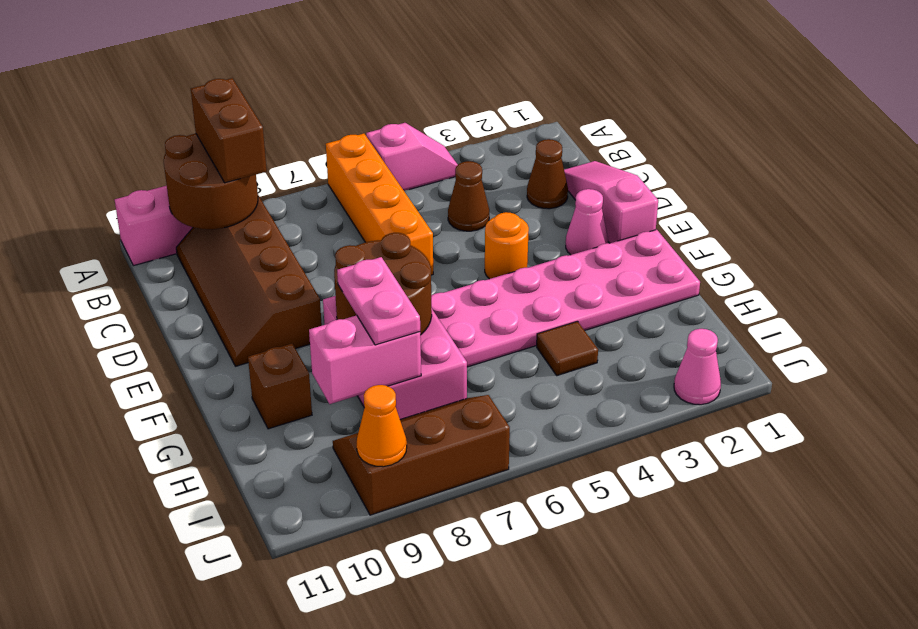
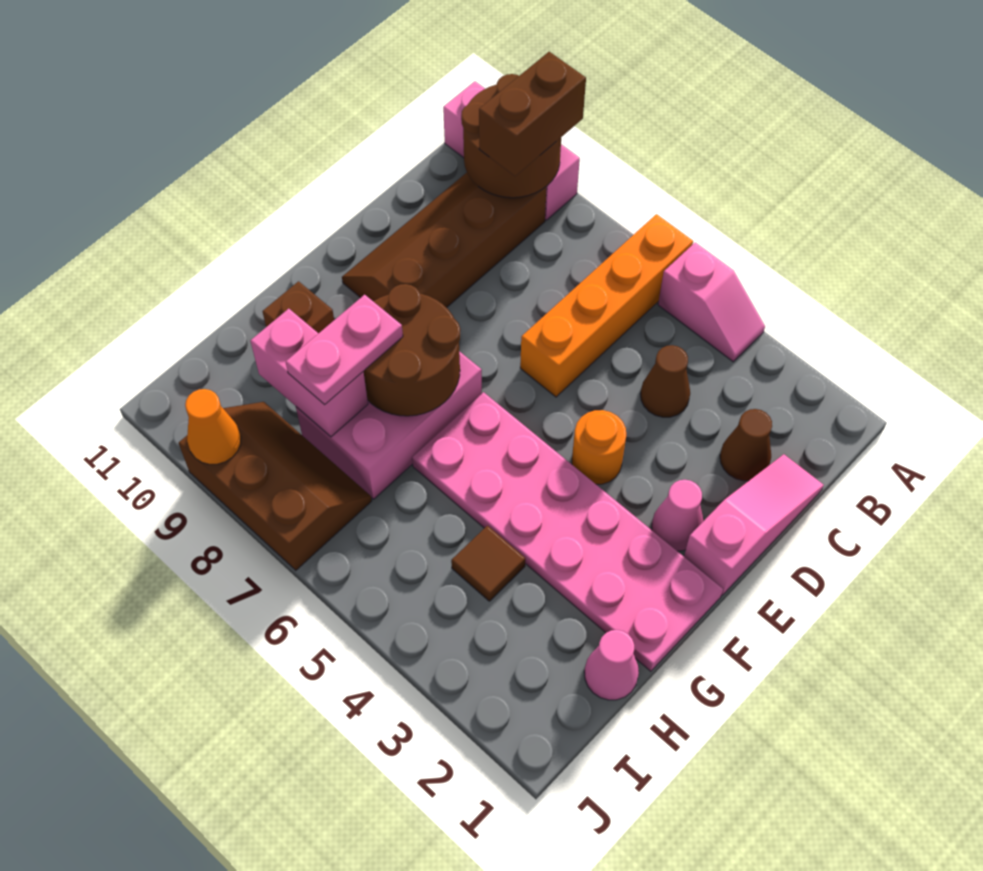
pink cone J2 level 1 -> pink cone H1 level 1

